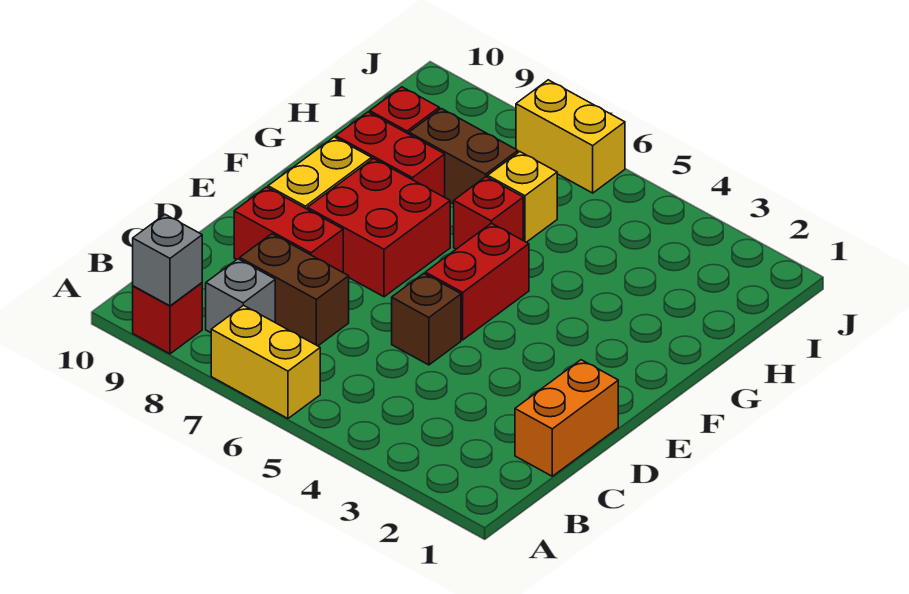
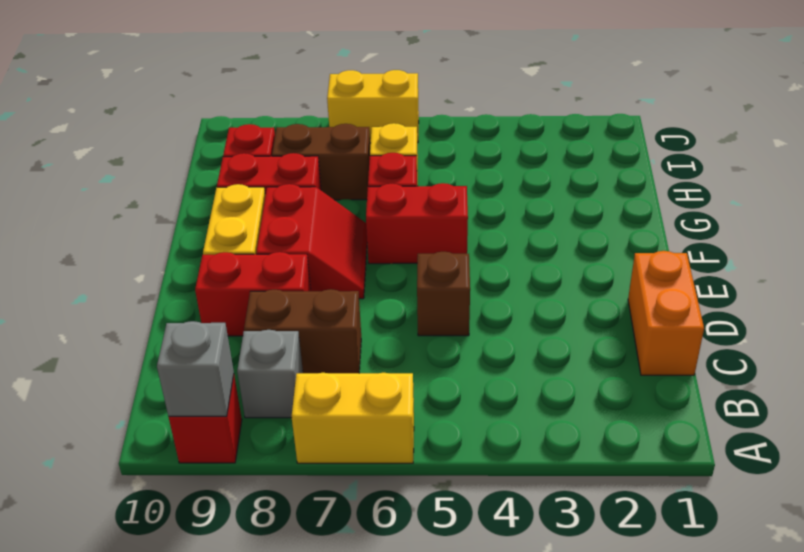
red brick E5:F5 level 1 -> red brick F5:F6 level 1
red brick E7:F8 level 1 -> red slope E7:F8 level 1 top 8

